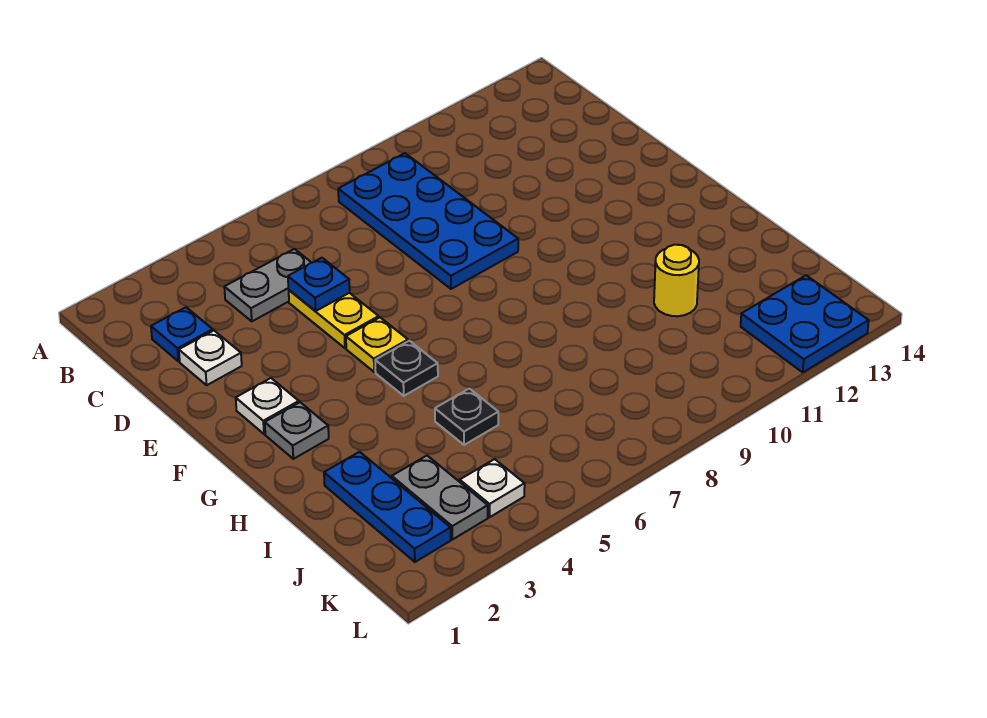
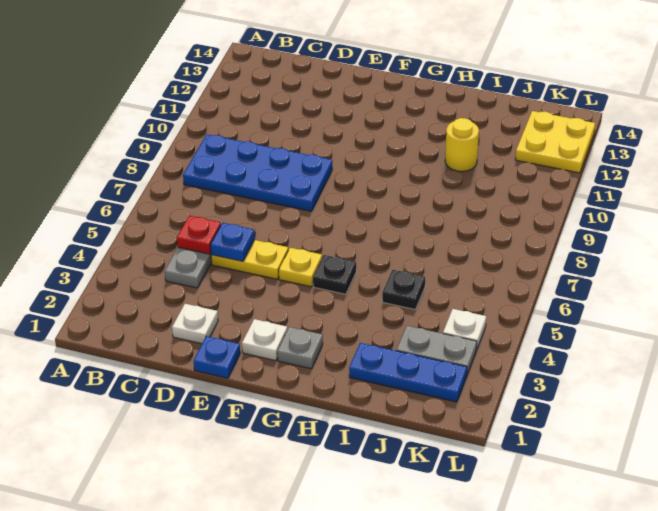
blue plate C2 level 1 -> blue plate E1 level 1
none -> red plate C5 level 2
blue plate K12:L13 level 1 -> yellow plate K12:L13 level 1

